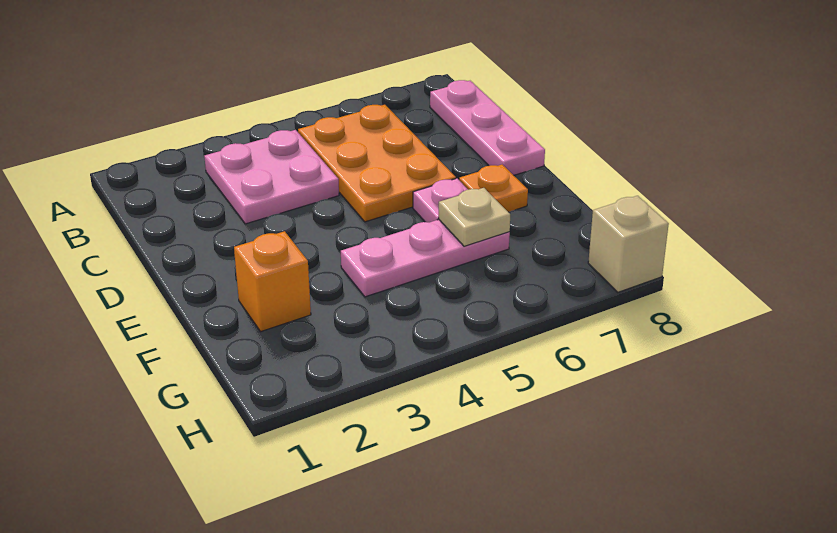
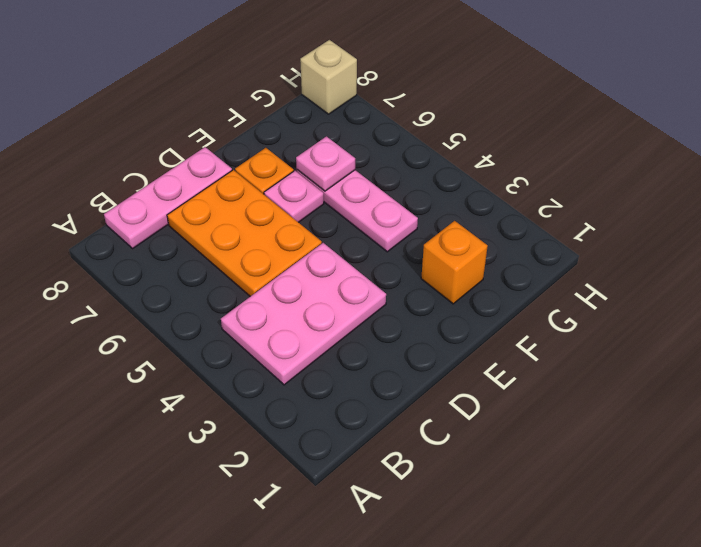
pink plate B3:C4 level 1 -> pink plate B3:D4 level 1
orange plate B5:D6 level 1 -> orange plate C5:D7 level 1
tan plate F6 level 2 -> pink plate F6 level 2

